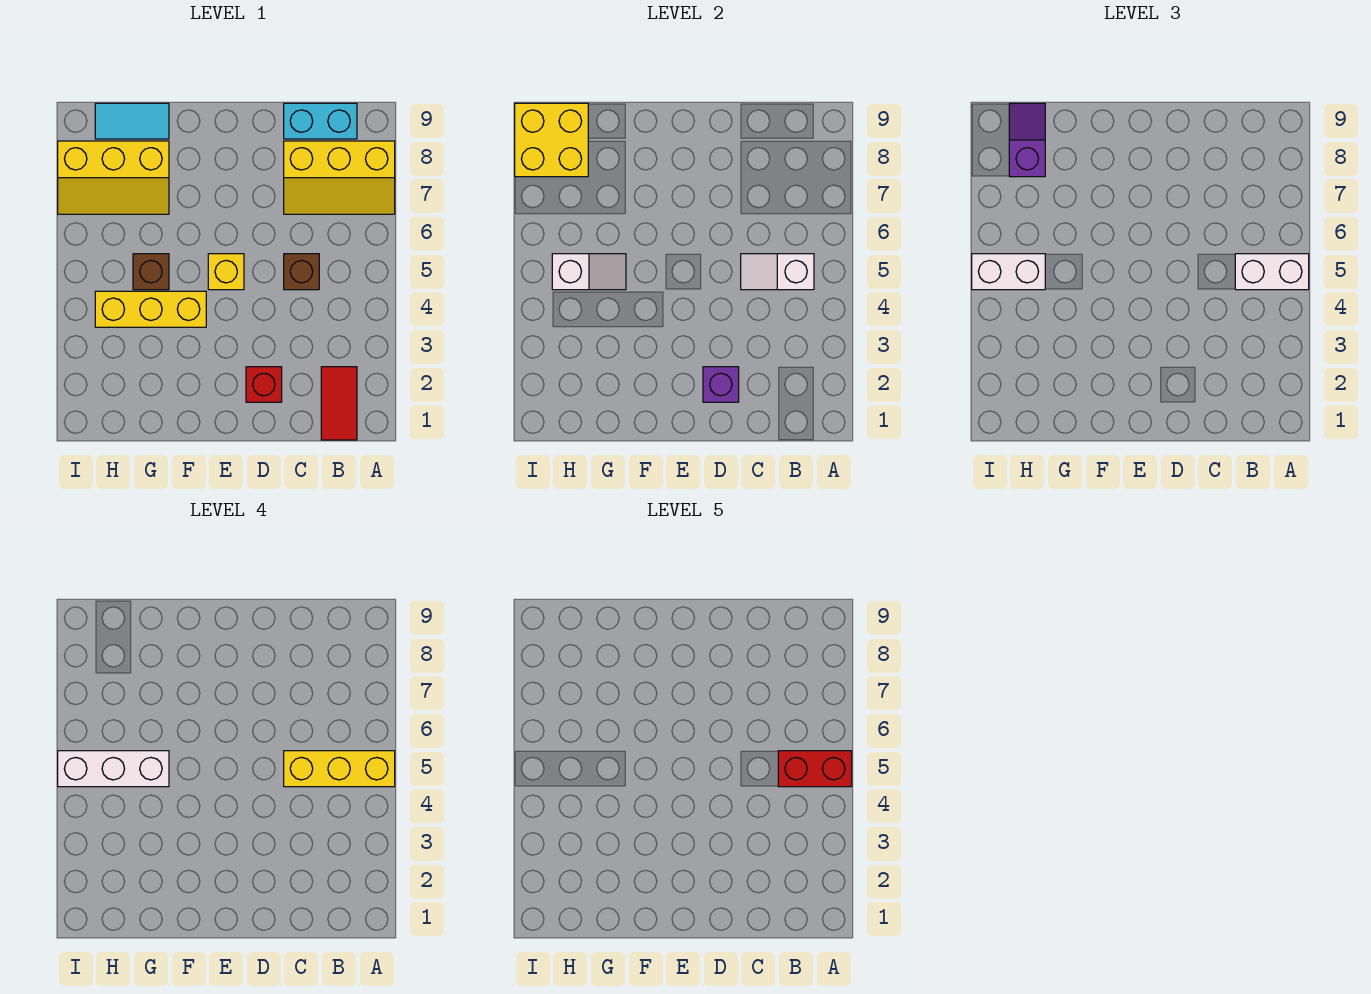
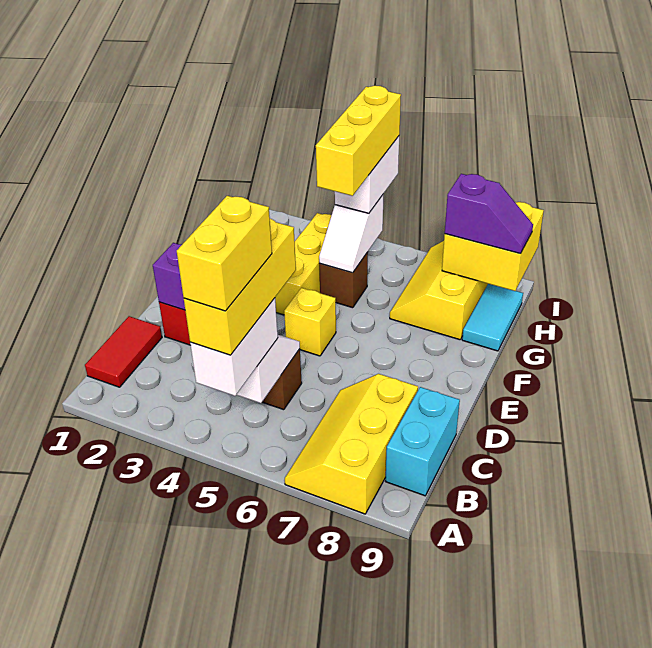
red brick A5:B5 level 5 -> yellow brick A5:B5 level 5
red tile B1:B2 level 1 -> red tile B1:C1 level 1
white brick G5:I5 level 4 -> yellow brick G5:I5 level 4

